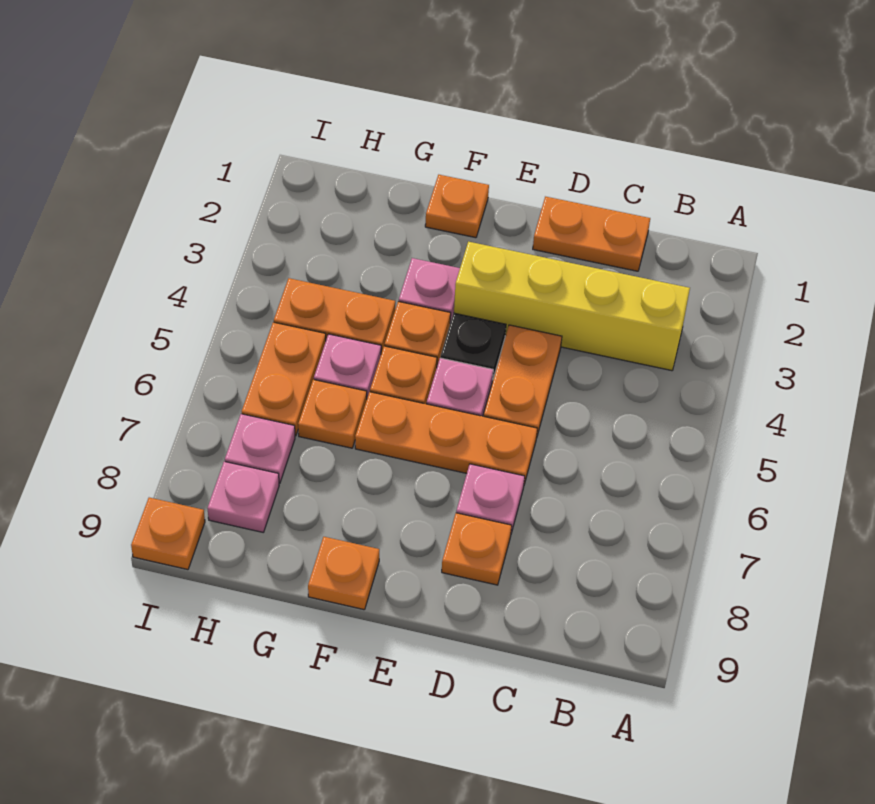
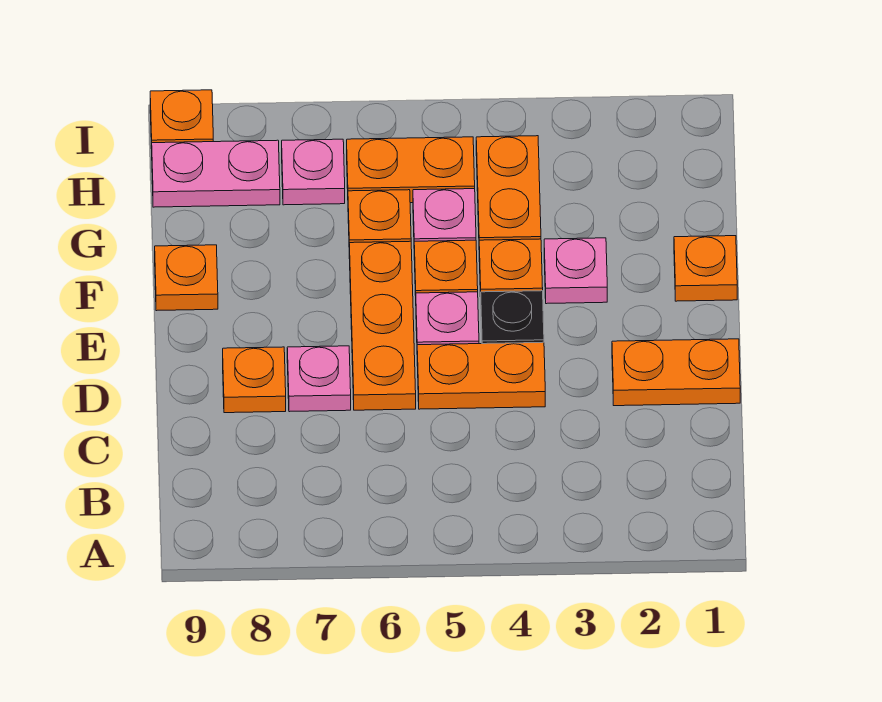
yellow brick B3:E3 level 1 -> none
orange plate C1:D1 level 1 -> orange plate D1:D2 level 1
pink plate H8 level 1 -> pink plate H8:H9 level 1

